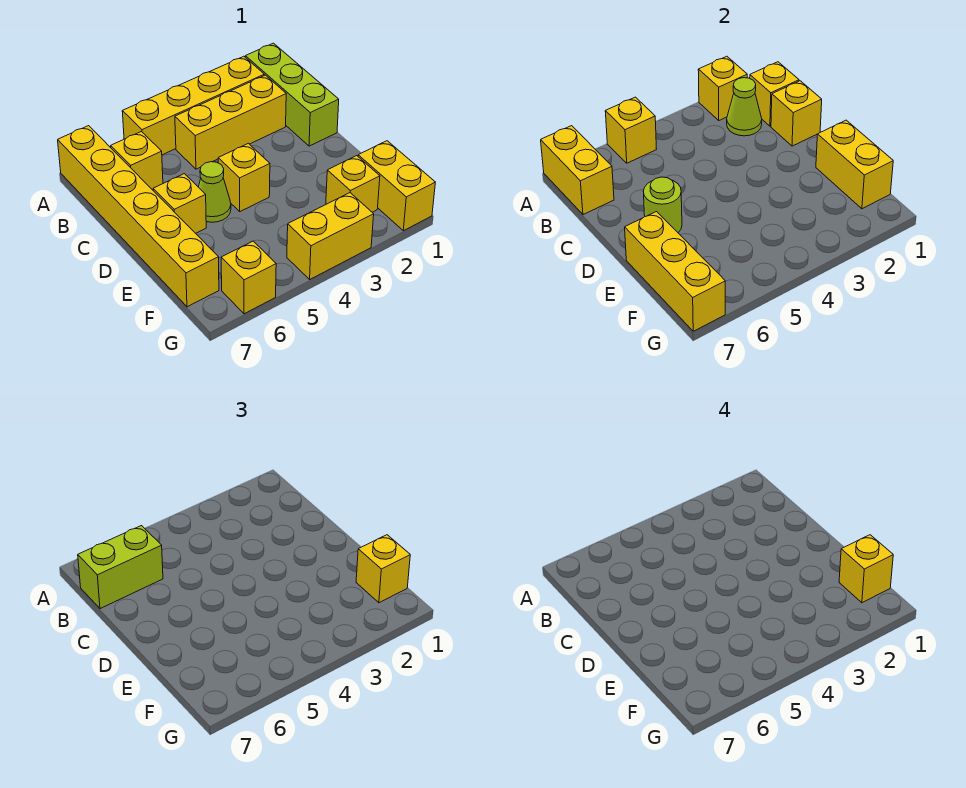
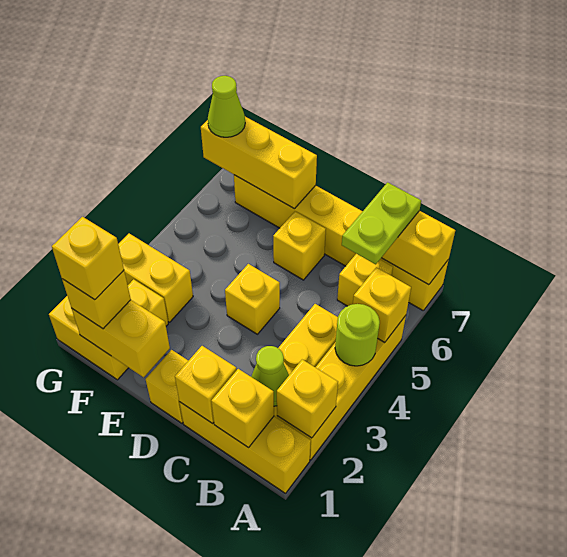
lime brick A1:C1 level 1 -> yellow brick A1:C1 level 1
lime brick B6:B7 level 3 -> lime plate B6:B7 level 3
lime cone D5 level 1 -> lime cone G7 level 3
lime round brick D6 level 2 -> lime round brick A4 level 2
yellow brick G3:G4 level 1 -> yellow brick F3:G3 level 1
yellow brick G6 level 1 -> yellow brick D1 level 1

